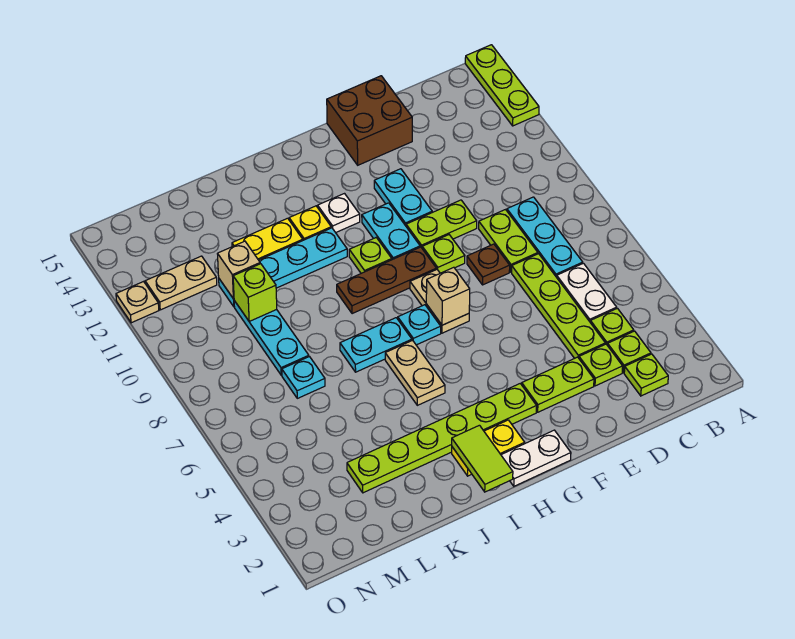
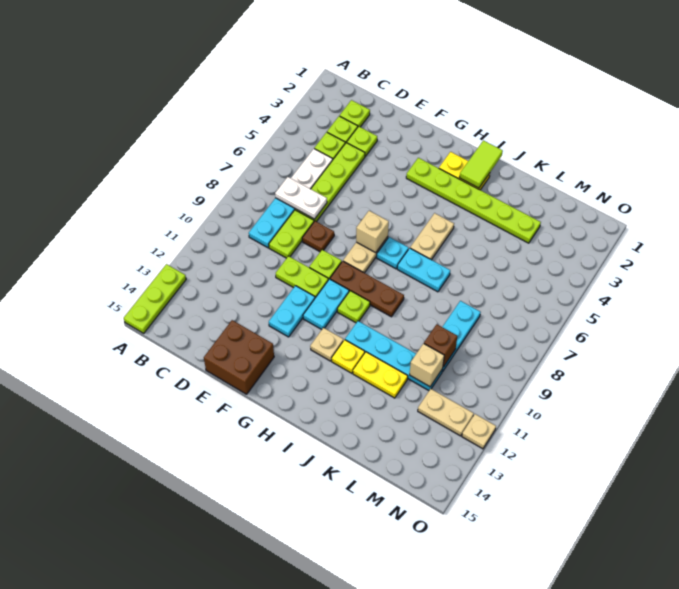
lime plate E3:F3 level 1 -> none
white plate G1:H1 level 1 -> white plate C7:D7 level 2
white plate H12 level 1 -> tan plate H12 level 1
cyan plate L7 level 1 -> none
lime brick L10 level 2 -> brown brick L10 level 2

